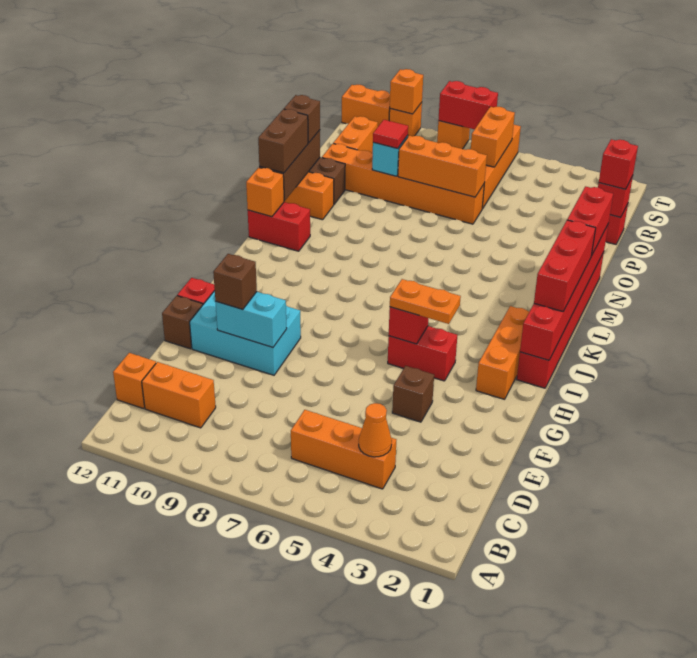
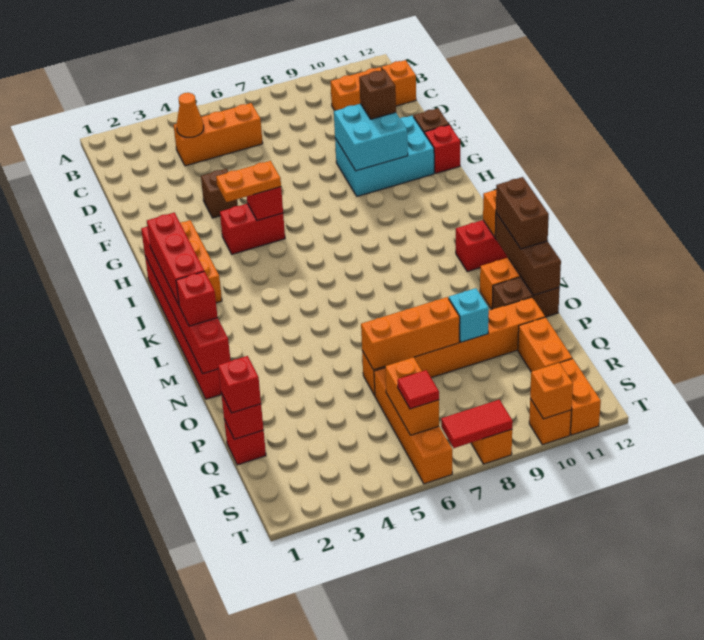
cyan brick F9:F10 level 2 -> cyan brick F9:G10 level 2
red brick M1:N1 level 3 -> red brick M1 level 3
brown brick O12 level 3 -> none
red tile P9 level 3 -> red tile S6 level 3
red brick T7:T8 level 2 -> red tile T7:T8 level 2
orange brick T11:T12 level 1 -> orange brick S11:T11 level 1

